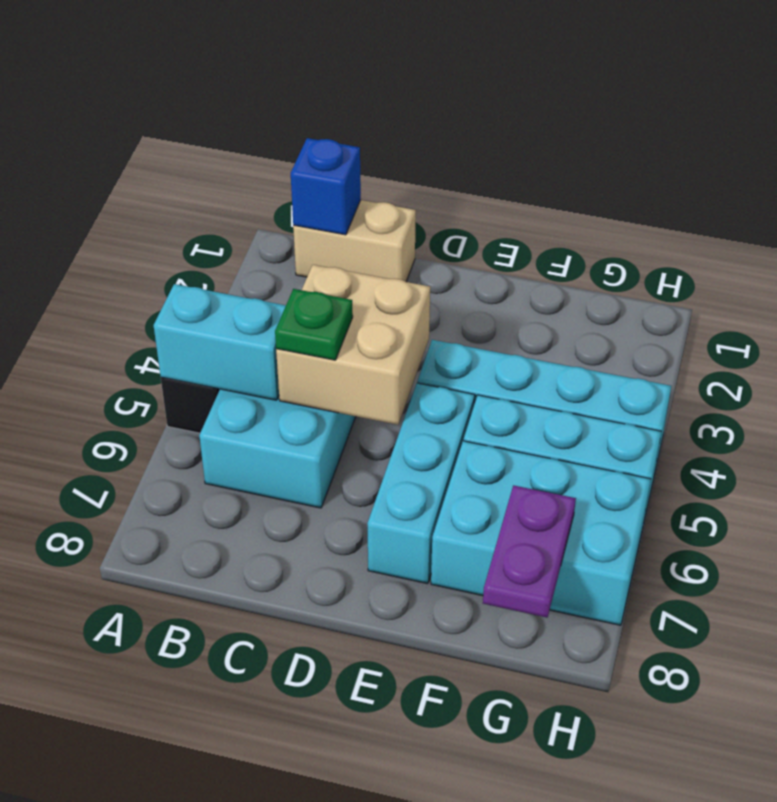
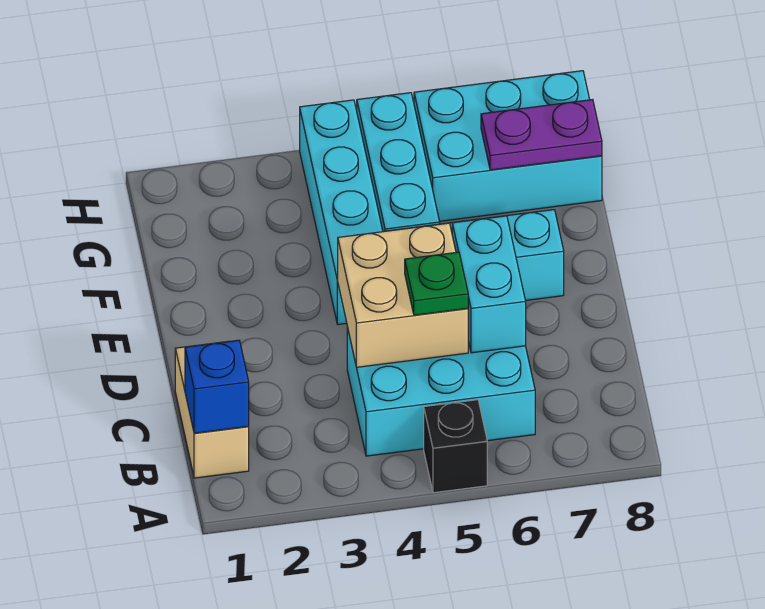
cyan brick A5:B5 level 2 -> cyan brick C6:D6 level 2
cyan brick F6:H7 level 1 -> cyan brick G6:H8 level 1

